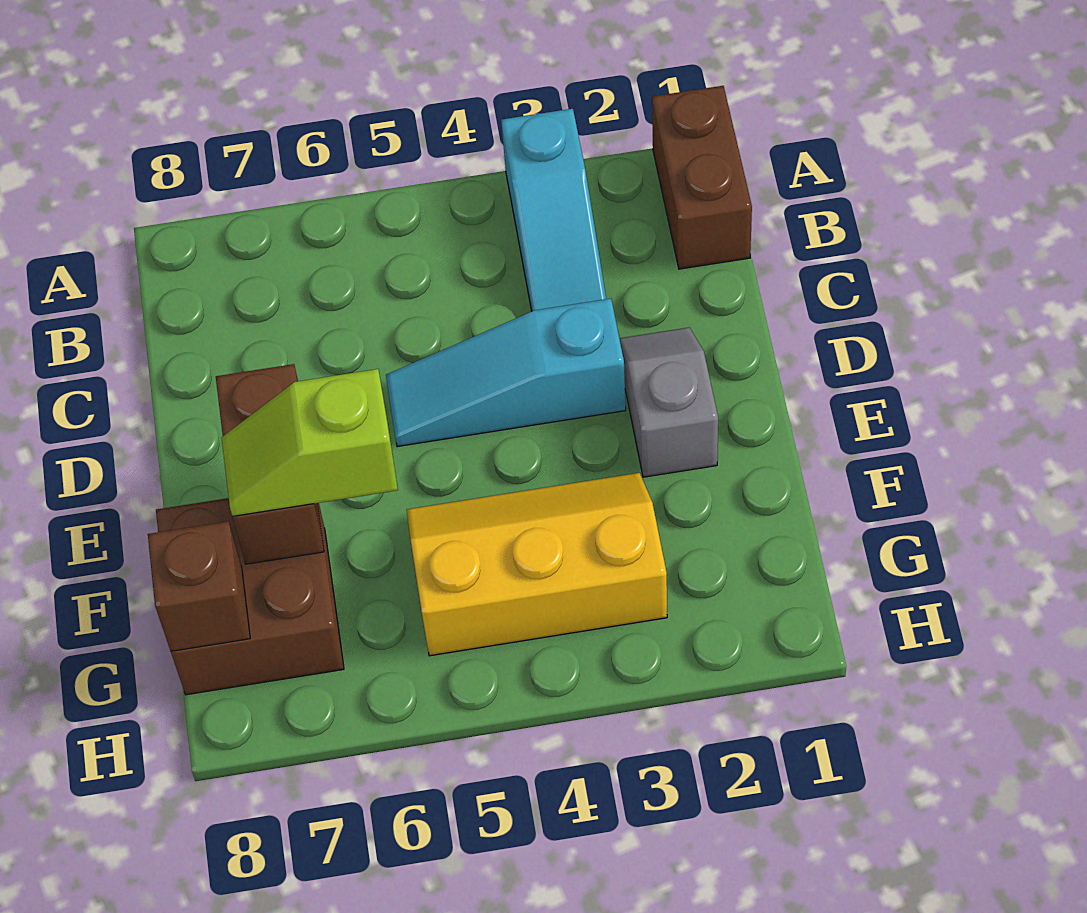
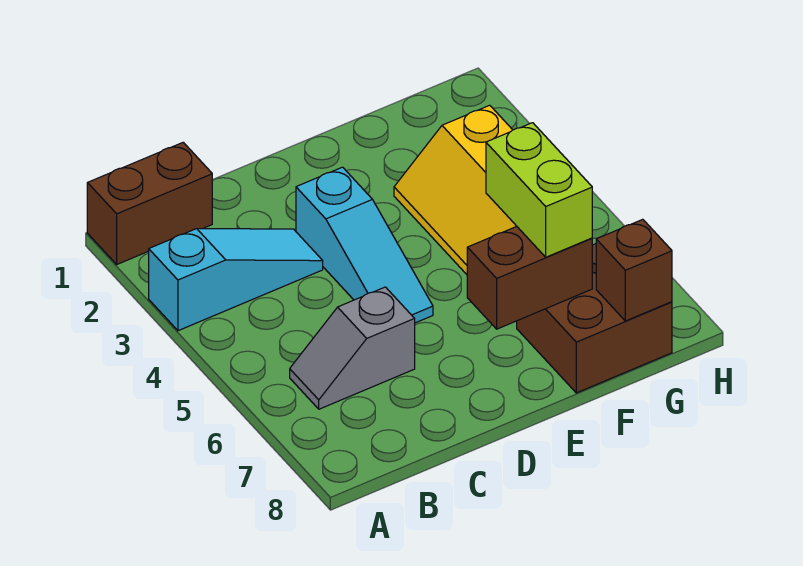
grey slope D2:E2 level 1 top E -> grey slope B6:C6 level 1 top C
lime slope F6:F7 level 3 top 6 -> lime brick F6:F7 level 3

